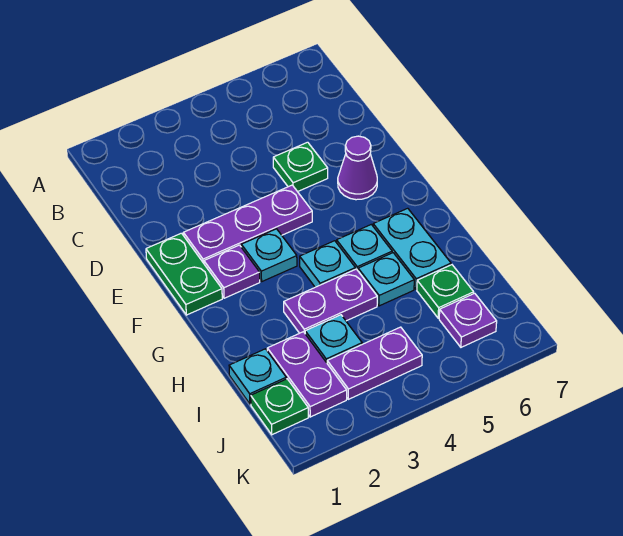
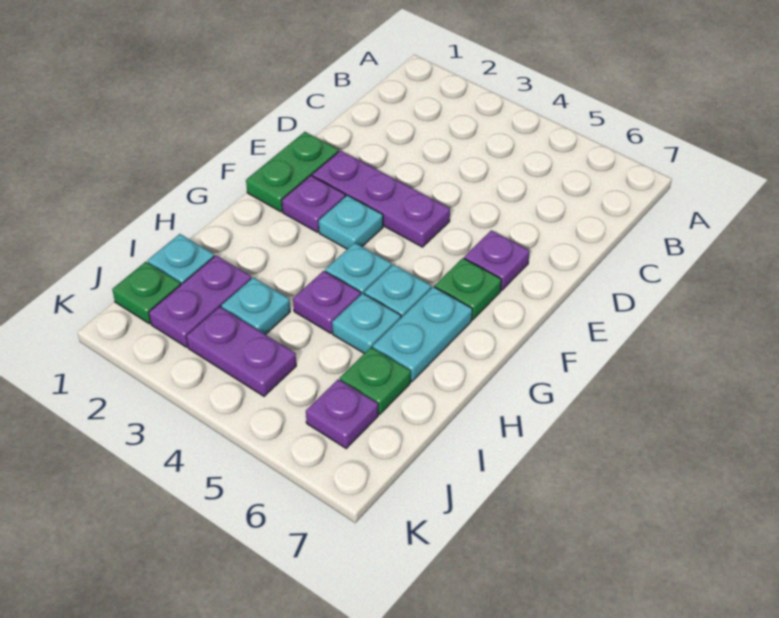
green plate D5 level 1 -> green plate F6 level 1
purple cone E6 level 1 -> purple plate E6 level 1
purple plate H3:H4 level 1 -> purple plate H4 level 1

